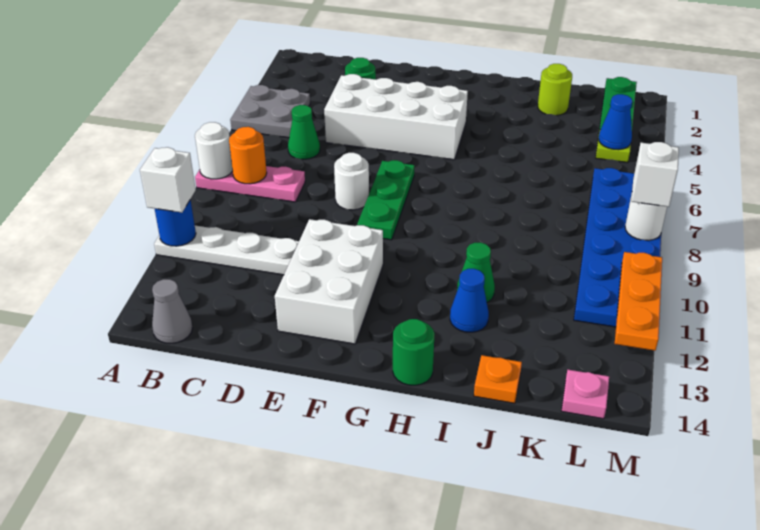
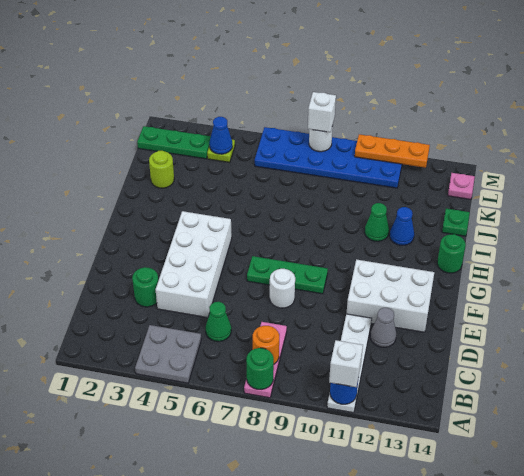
white round brick A8 level 2 -> green round brick A8 level 2
grey cone B14 level 1 -> grey cone D12 level 1
orange plate J14 level 1 -> green plate J14 level 1

